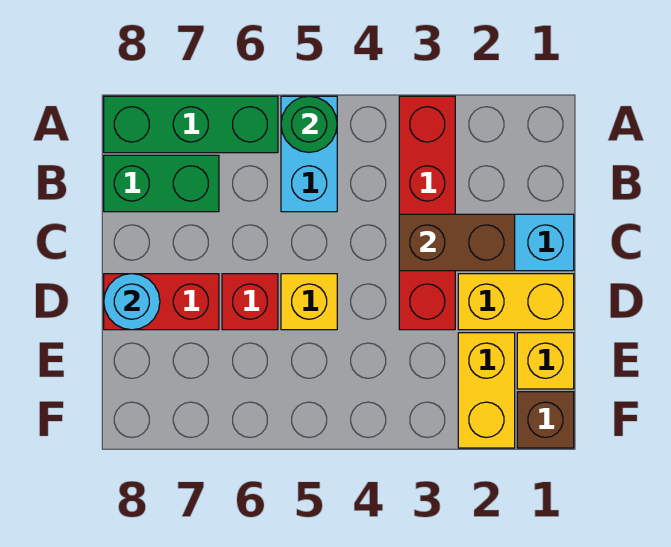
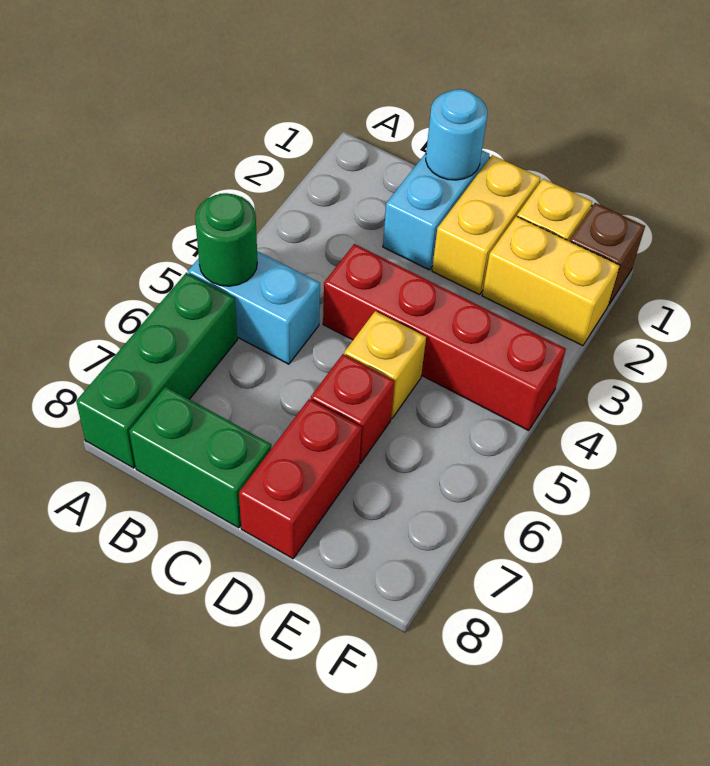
red brick A3:D3 level 1 -> red brick C4:F4 level 1
green brick B7:B8 level 1 -> green brick B8:C8 level 1
brown brick C2:C3 level 2 -> none
cyan round brick D8 level 2 -> cyan round brick C1 level 2

